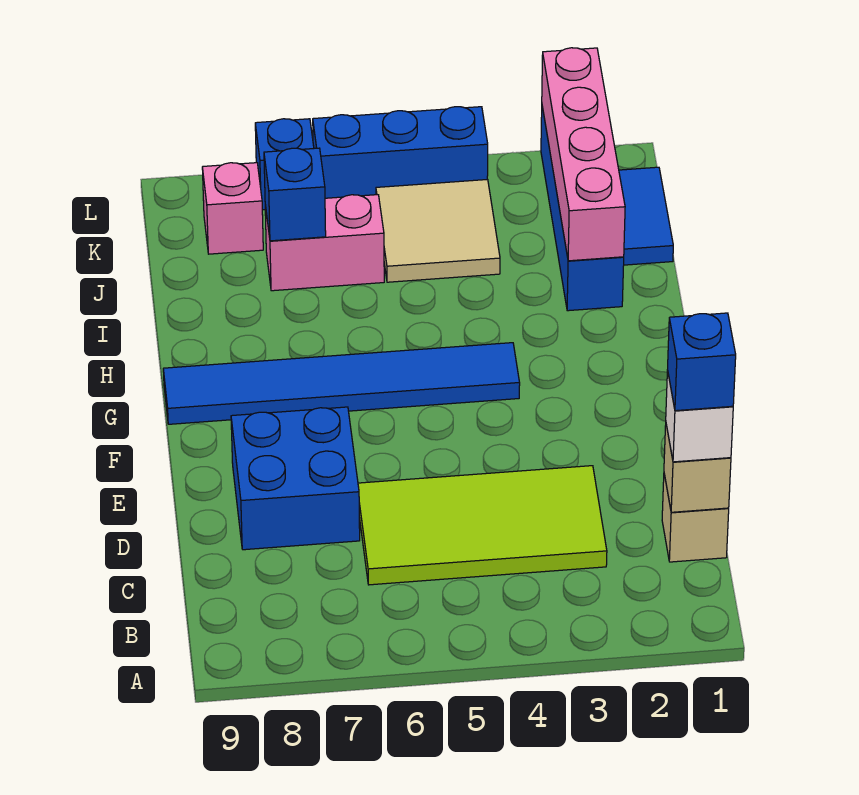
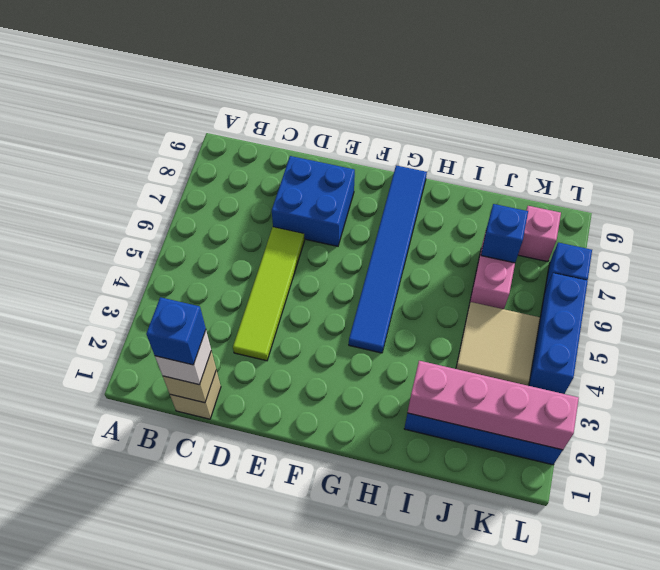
lime tile C3:D6 level 1 -> lime tile D3:D6 level 1
blue tile J1:K1 level 1 -> none

